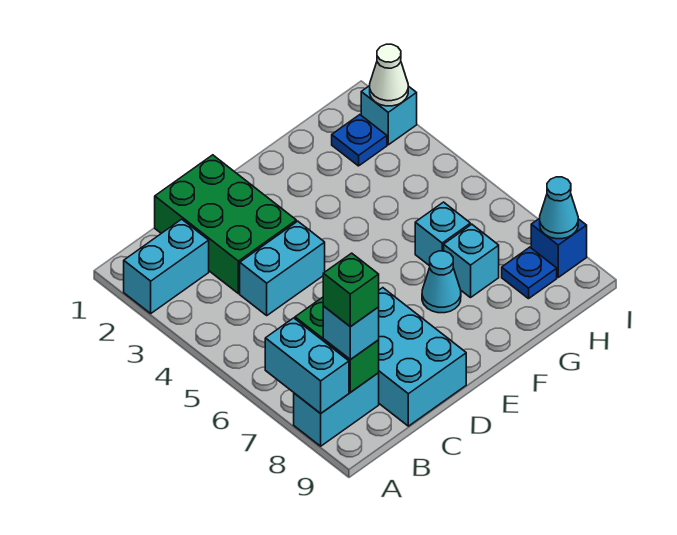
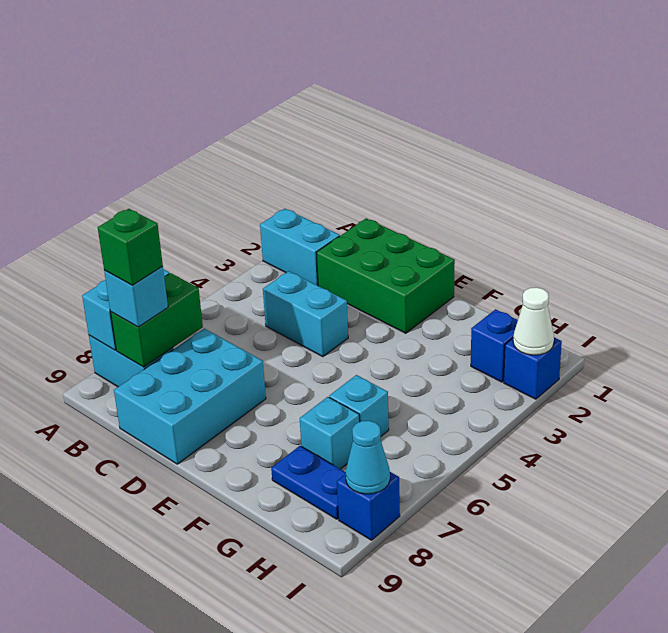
green brick C1:D3 level 1 -> green brick C1:E2 level 1
cyan cone F7 level 1 -> none
blue plate H2 level 1 -> blue brick H2 level 1
blue plate H8 level 1 -> blue plate G8:H8 level 1
cyan brick I2 level 1 -> blue brick I2 level 1

